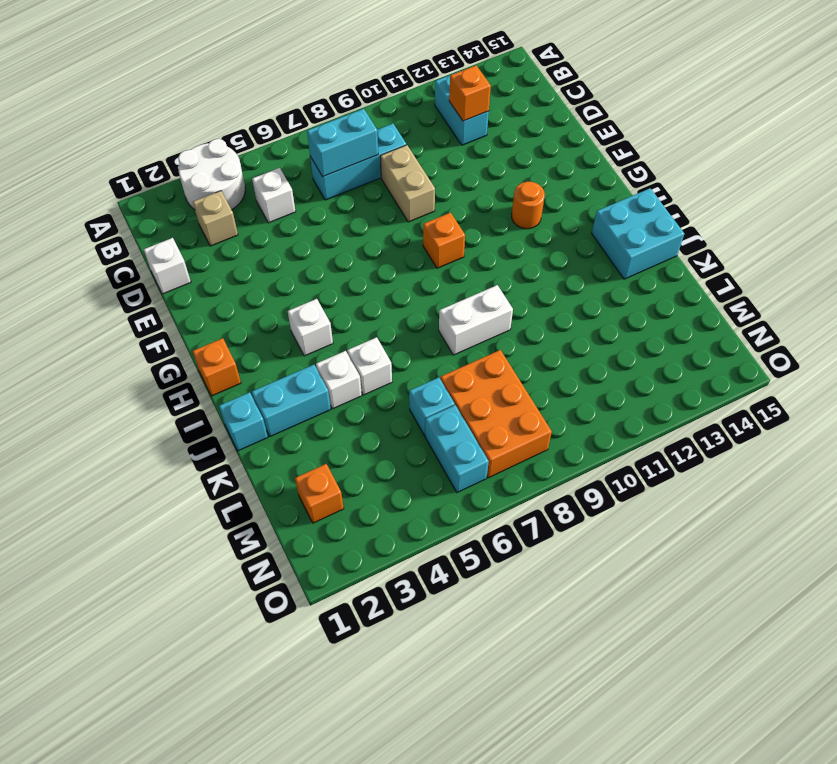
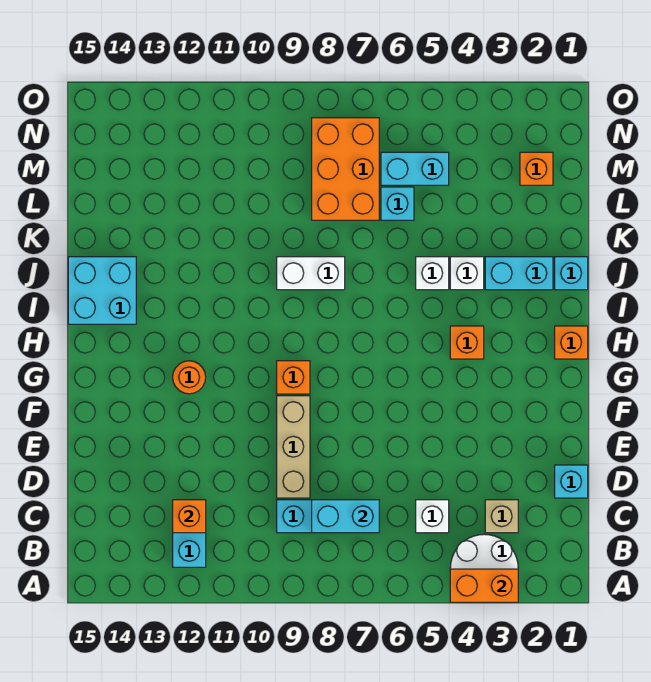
none -> orange brick A3:A4 level 2
white brick D1 level 1 -> cyan brick D1 level 1
tan brick D9:E9 level 1 -> tan brick D9:F9 level 1
white brick H4 level 1 -> orange brick H4 level 1
cyan brick M6:N6 level 1 -> cyan brick M5:M6 level 1

